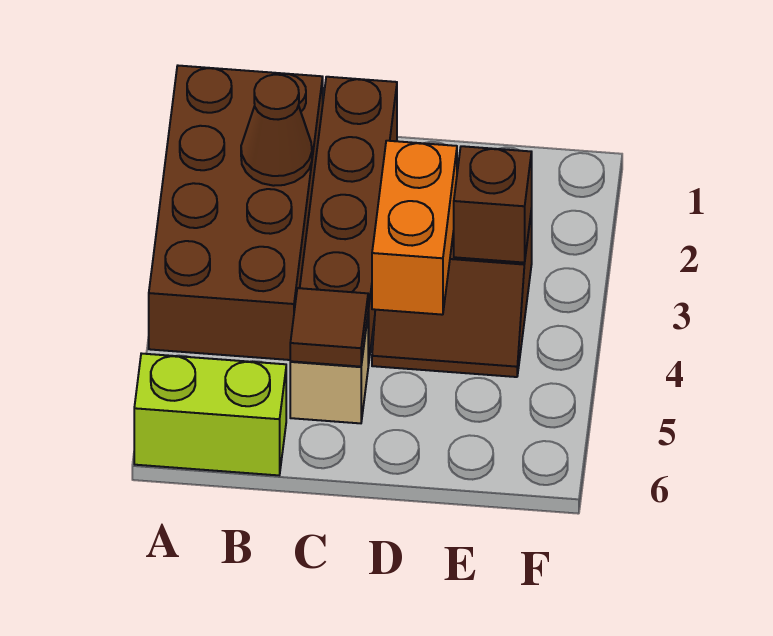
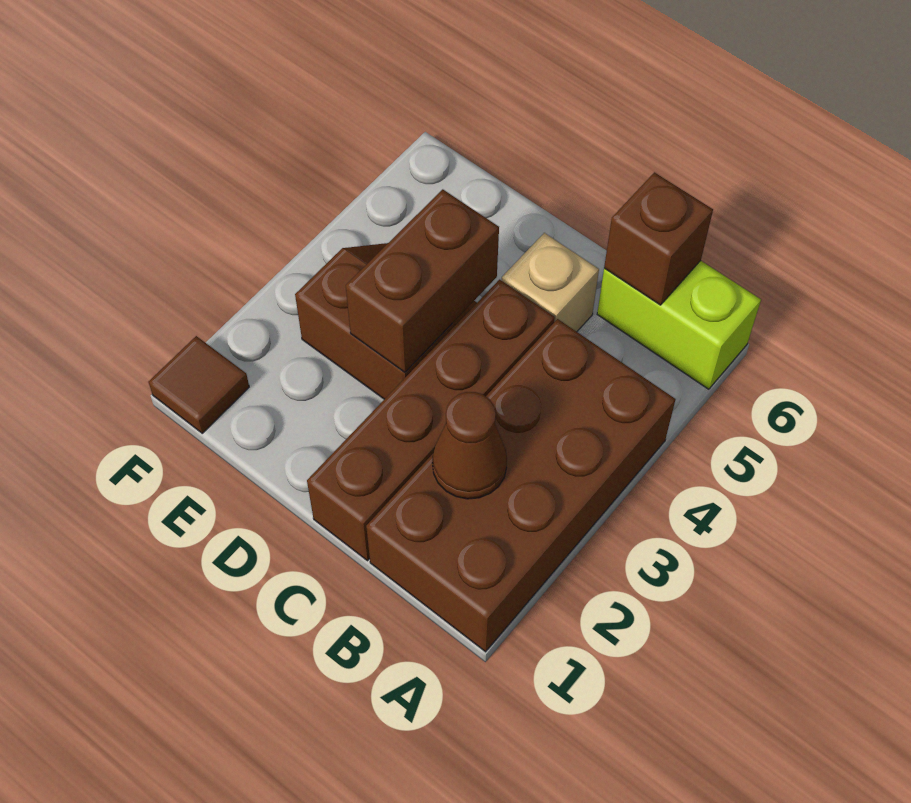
brown tile C5 level 2 -> brown tile F1 level 1
orange brick D3:D4 level 2 -> brown brick D3:D4 level 2
brown brick E3 level 2 -> brown brick B6 level 2

